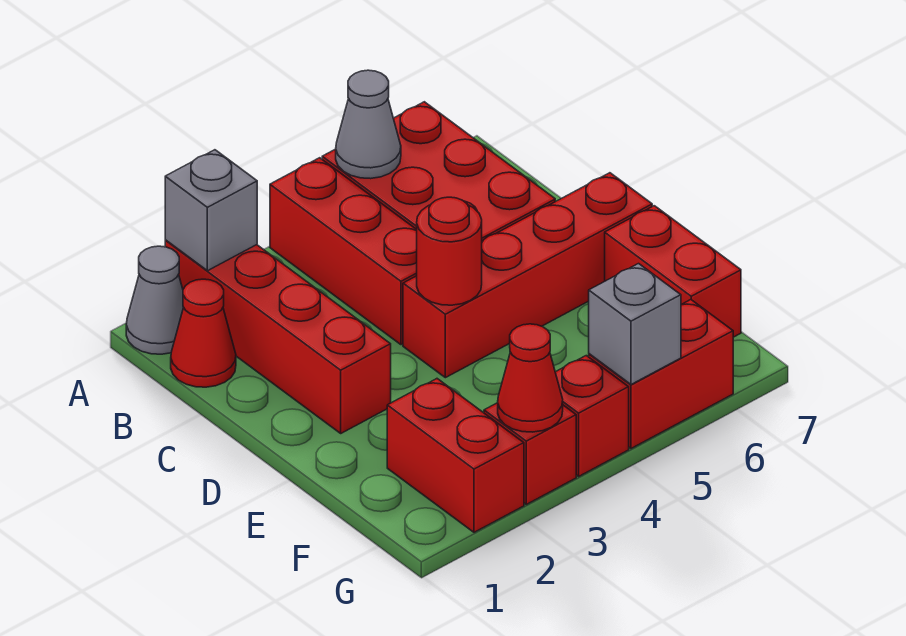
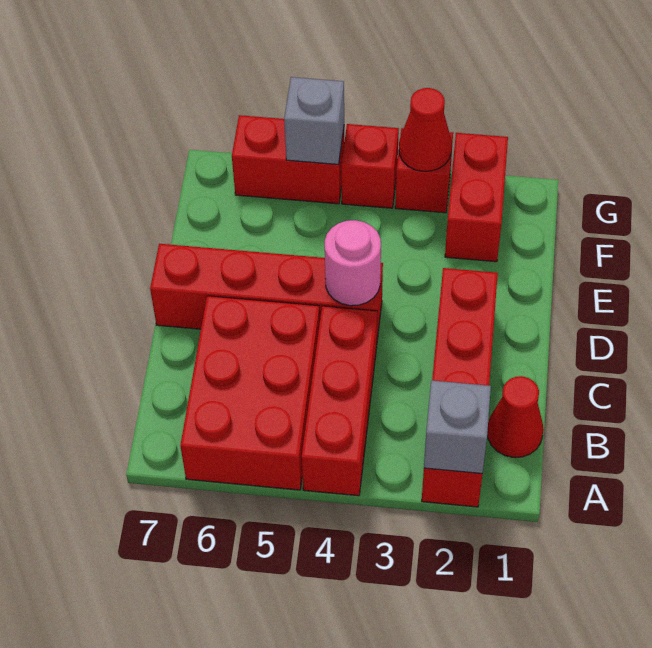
grey cone A1 level 1 -> none
grey cone A5 level 2 -> none
red round brick D4 level 2 -> pink round brick D4 level 2
red brick E7:F7 level 1 -> none

